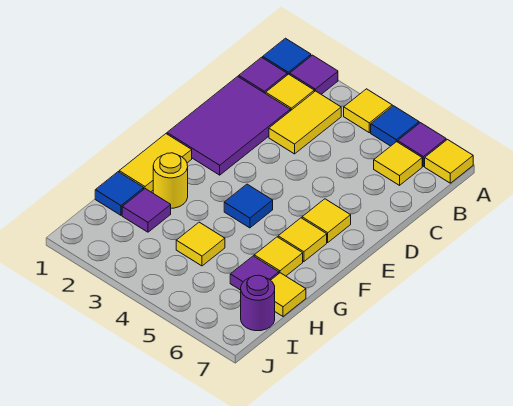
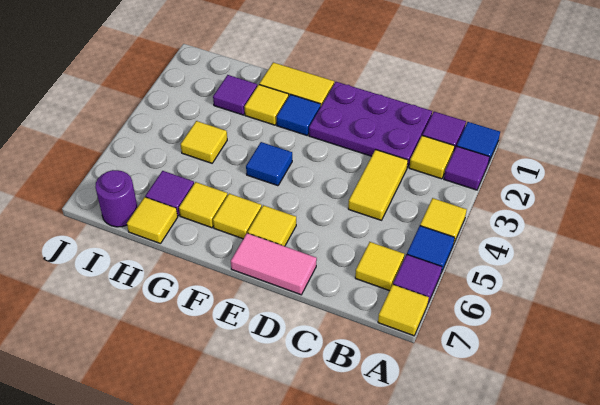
yellow tile B3:C3 level 1 -> yellow tile C3:C4 level 1
purple tile C1:E2 level 1 -> purple plate C1:E2 level 1
none -> pink tile D7:E7 level 1
yellow round brick G2 level 1 -> yellow tile G2 level 1
blue tile H1 level 1 -> blue tile F2 level 1

